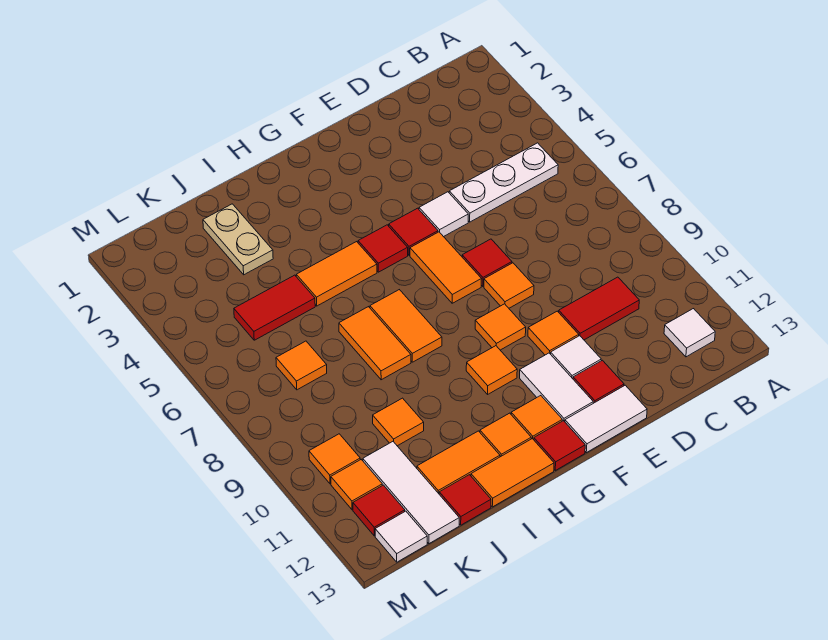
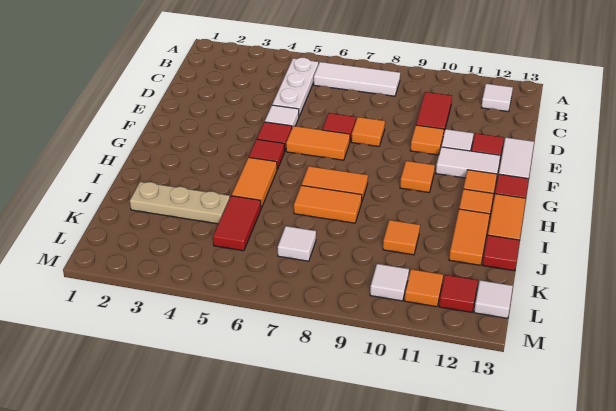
orange tile F9 level 1 -> none
tan plate J2:J3 level 1 -> tan plate J2:J4 level 1
orange tile K7 level 1 -> white tile K7 level 1
white tile K11:K13 level 1 -> white tile B6:B8 level 1
orange tile L10 level 1 -> white tile L10 level 1

